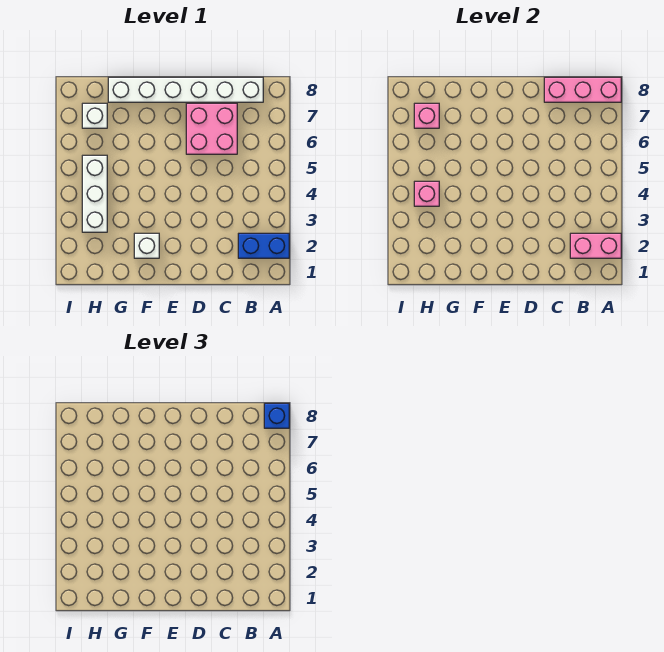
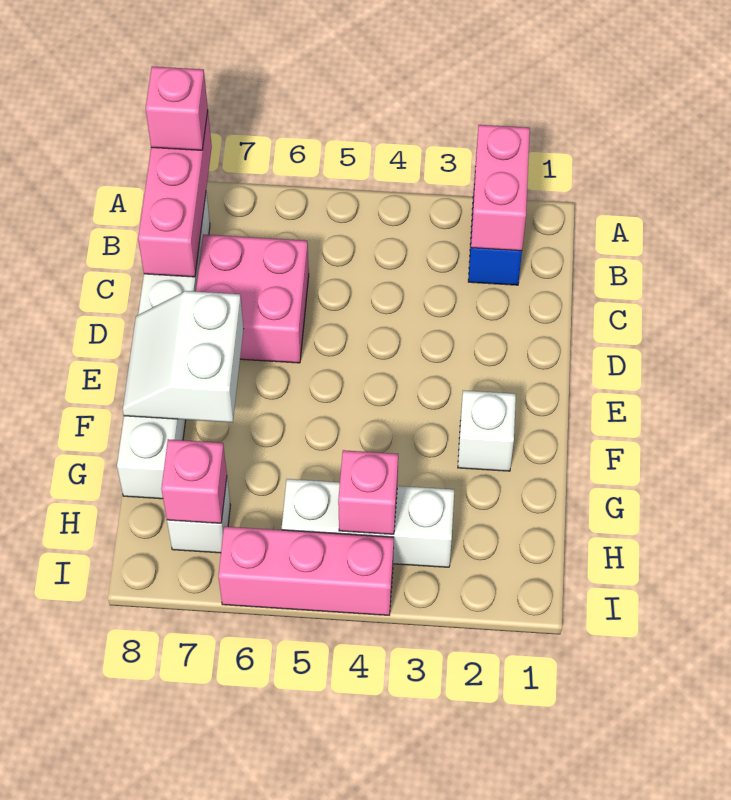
blue brick A8 level 3 -> pink brick A8 level 3
none -> white slope E7:F8 level 2 top 7
none -> pink brick I4:I6 level 1

